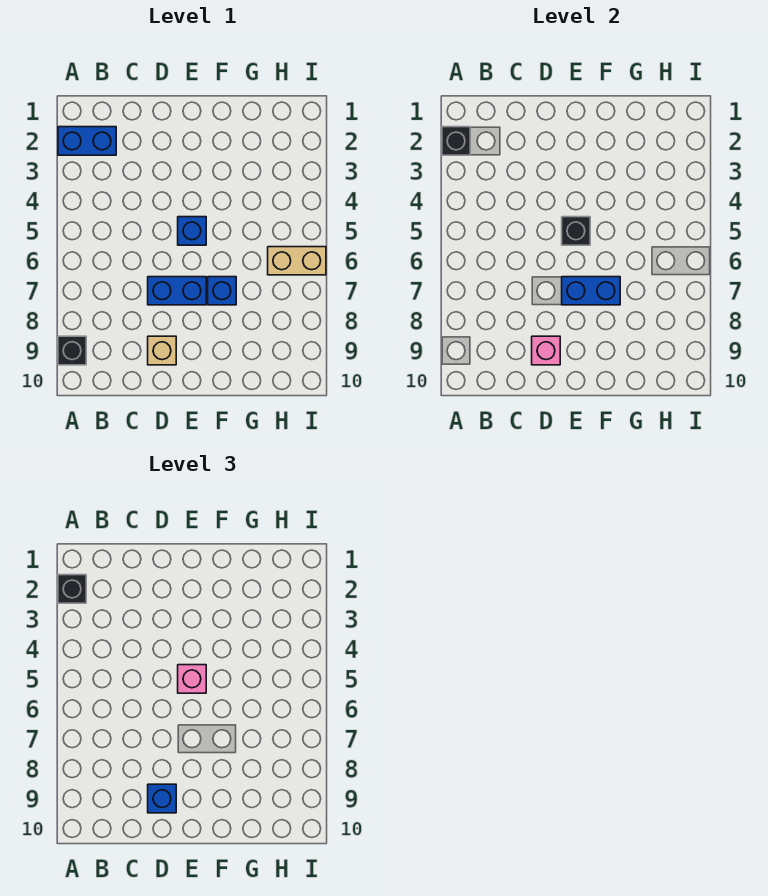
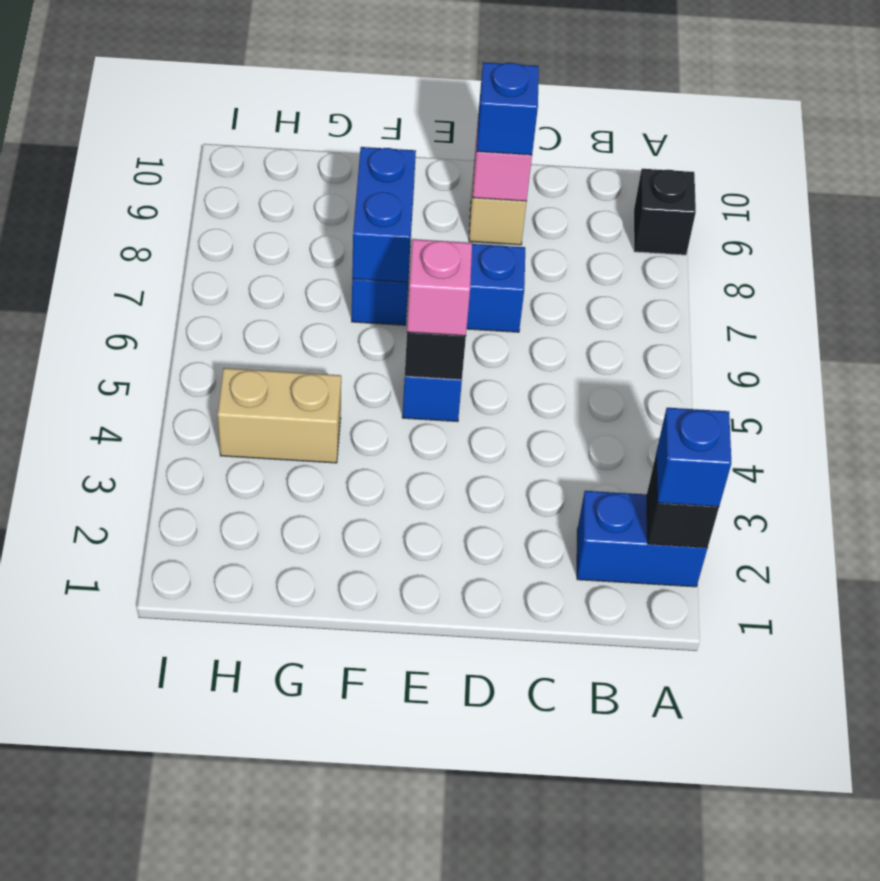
black brick A2 level 3 -> blue brick A2 level 3
blue brick E7:F7 level 2 -> blue brick F7:F8 level 2
tan brick H6:I6 level 1 -> tan brick G4:H4 level 1

